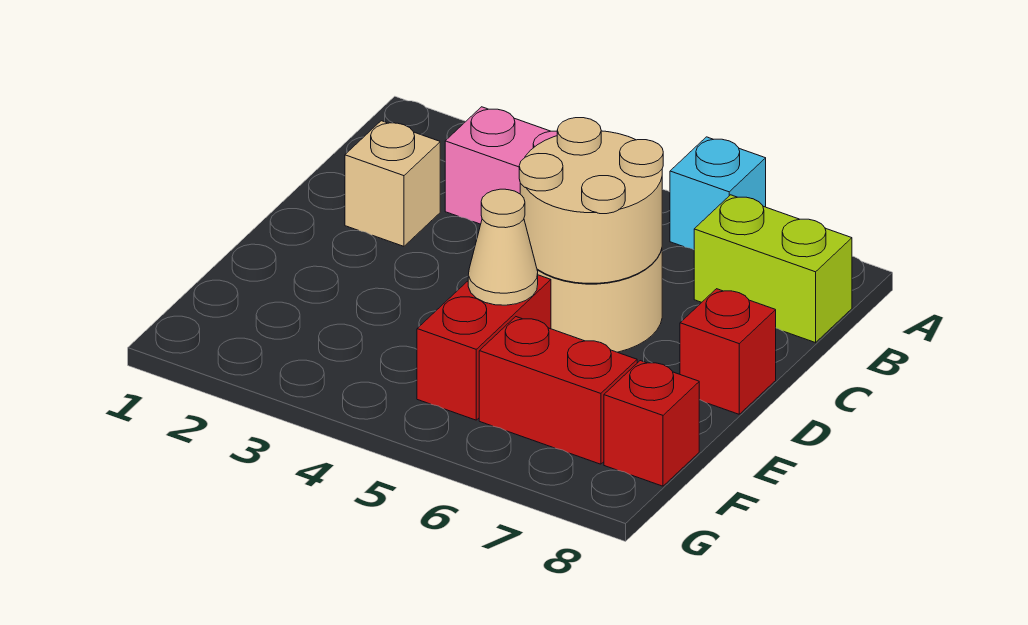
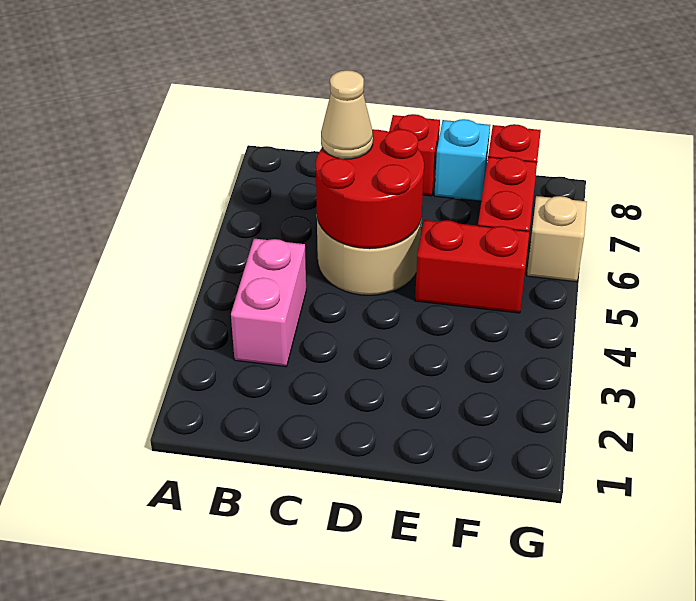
cyan brick A6 level 1 -> cyan brick E8 level 1
lime brick B7:B8 level 1 -> none
tan brick C2 level 1 -> tan brick G6 level 1
tan round brick C5:D6 level 2 -> red round brick C5:D6 level 2
tan cone E5 level 2 -> tan cone C6 level 3

